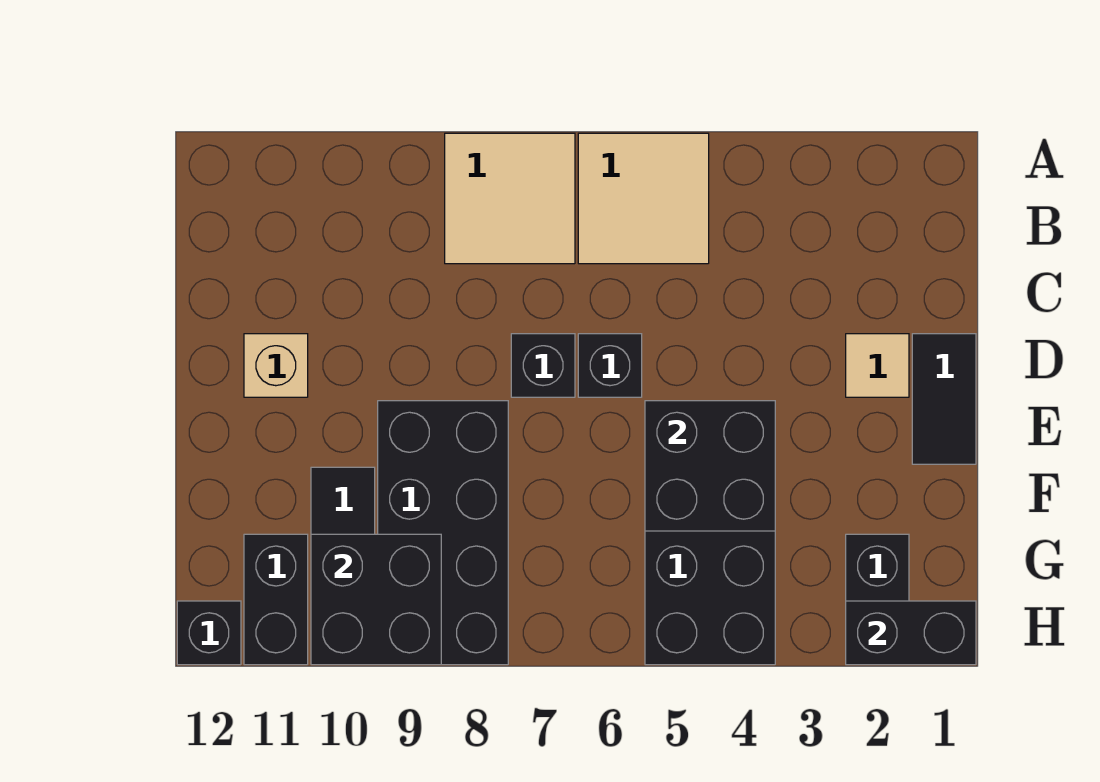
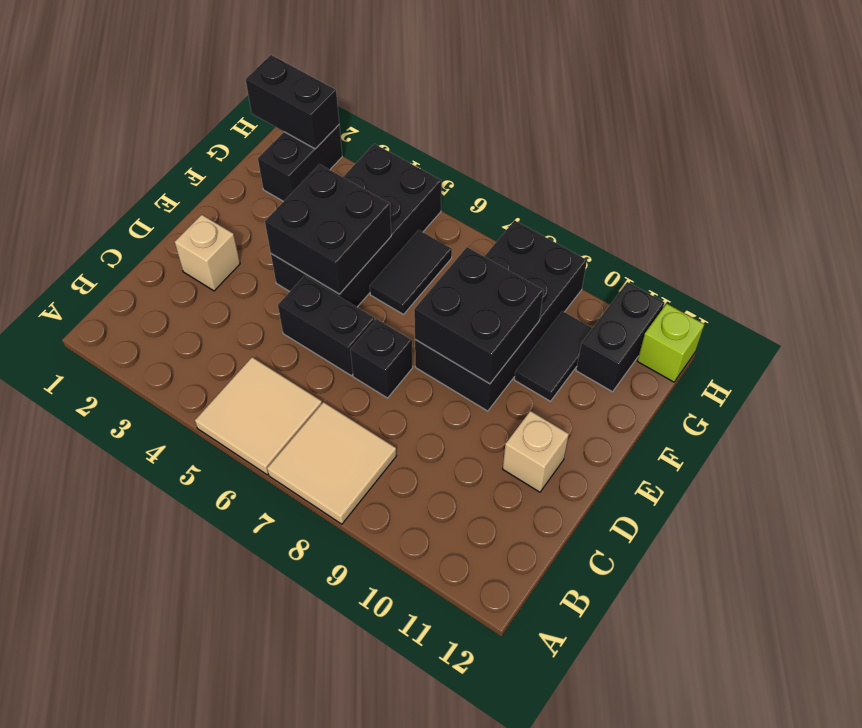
black tile D1:E1 level 1 -> black tile F6:G6 level 1
tan tile D2 level 1 -> tan brick D2 level 1
black brick D6 level 1 -> black brick D5:D6 level 1
black brick G9:H10 level 2 -> black brick E8:F9 level 2
black brick H12 level 1 -> lime brick H12 level 1

